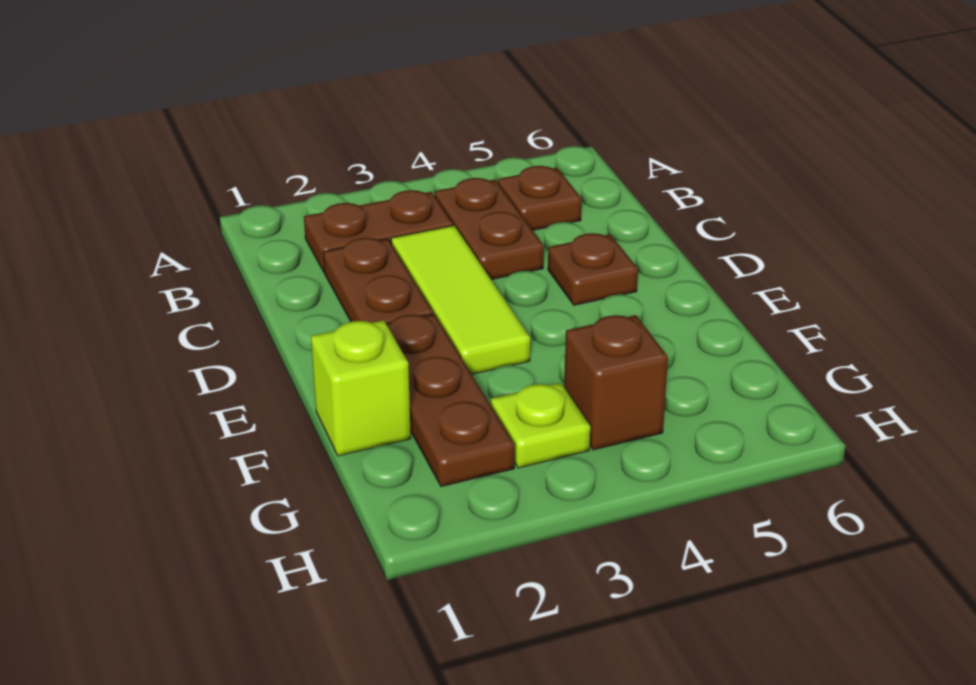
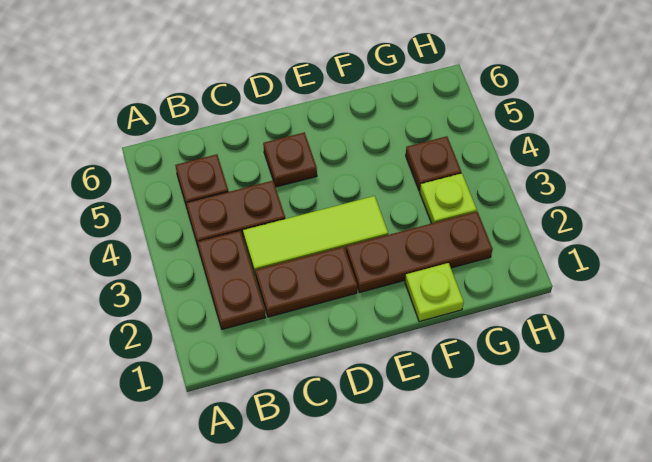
lime brick F1 level 1 -> lime plate F1 level 1
brown brick G4 level 1 -> brown plate G4 level 1

